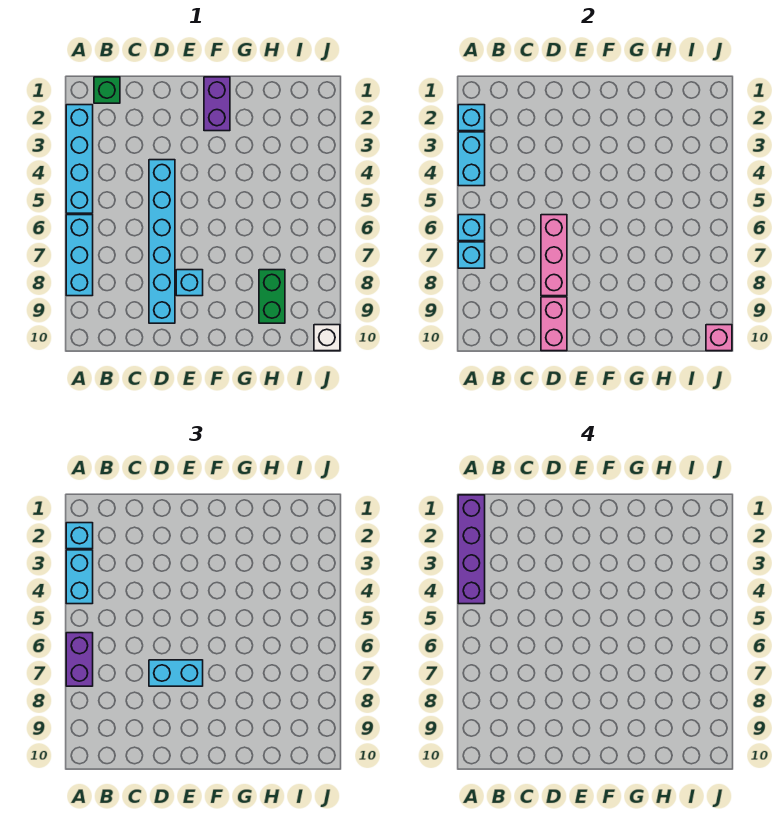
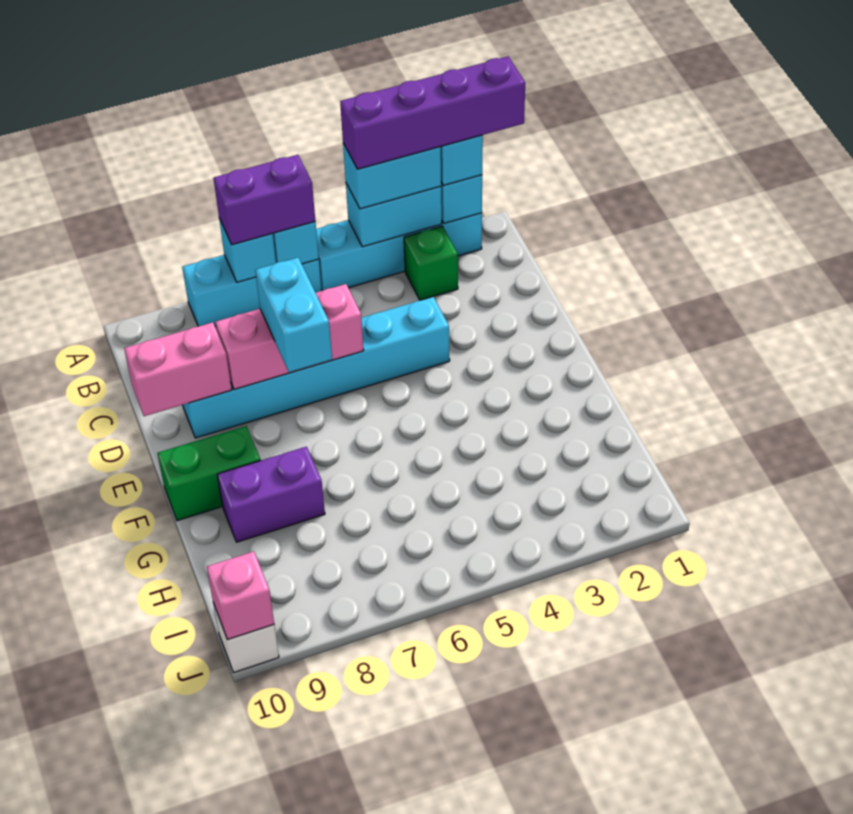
green brick B1 level 1 -> green brick B3 level 1
cyan brick E8 level 1 -> none
purple brick F1:F2 level 1 -> purple brick G8:G9 level 1
green brick H8:H9 level 1 -> green brick F9:F10 level 1

